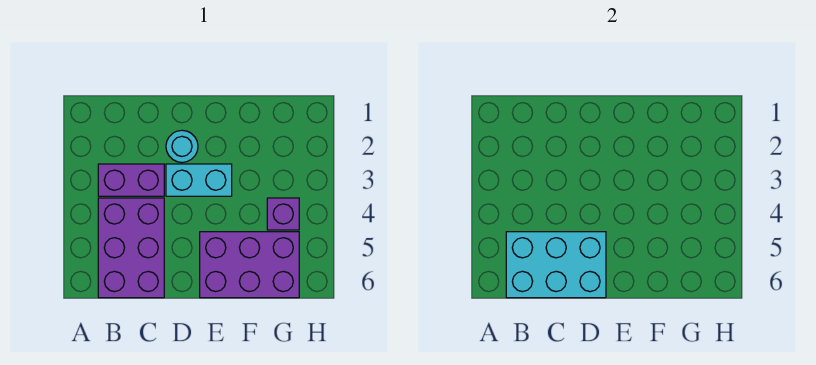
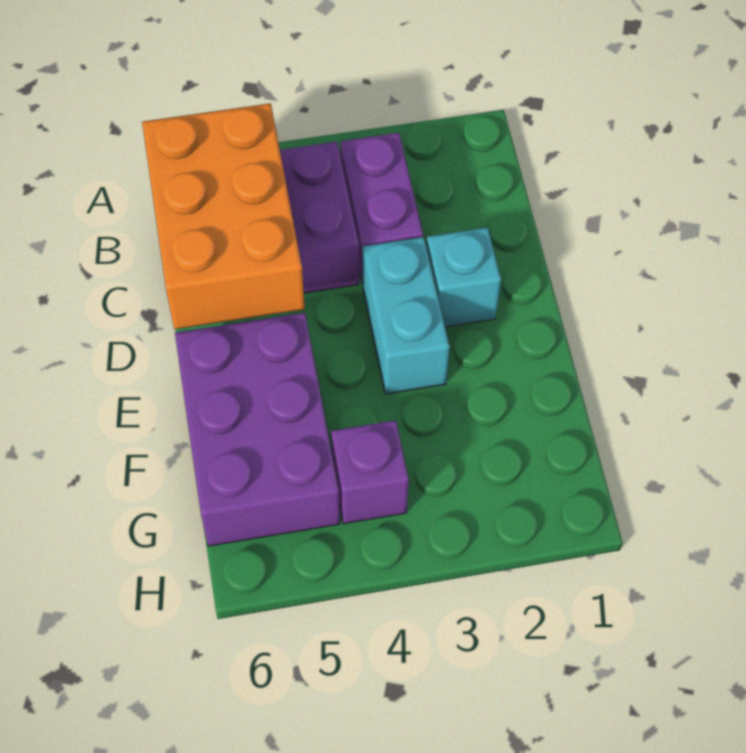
cyan brick B5:D6 level 2 -> orange brick B5:D6 level 2
cyan round brick D2 level 1 -> cyan brick D2 level 1

